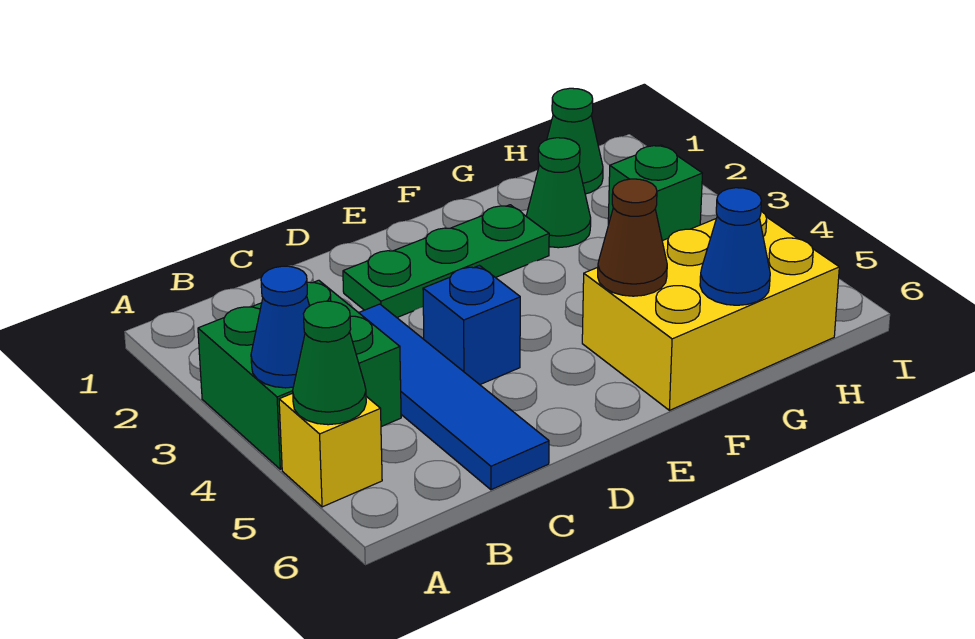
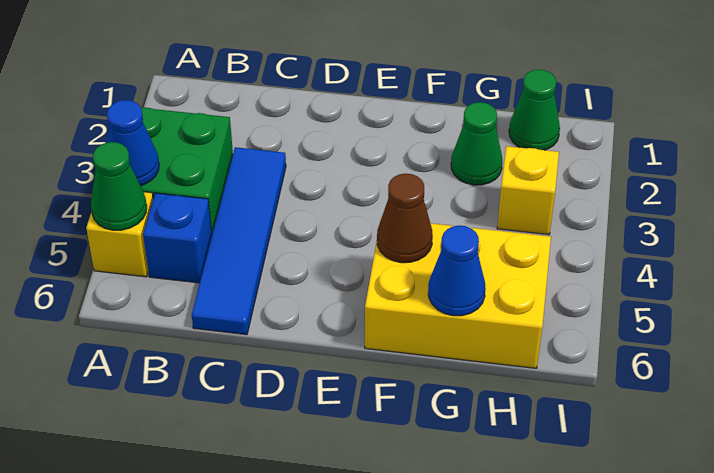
green plate D2:F2 level 1 -> none
blue brick D4 level 1 -> blue brick B5 level 1
green brick H3 level 1 -> yellow brick H3 level 1

